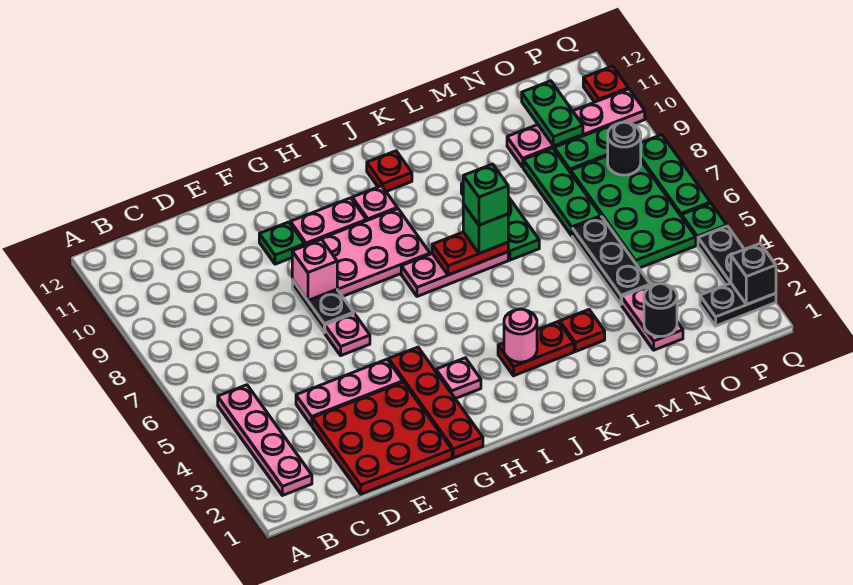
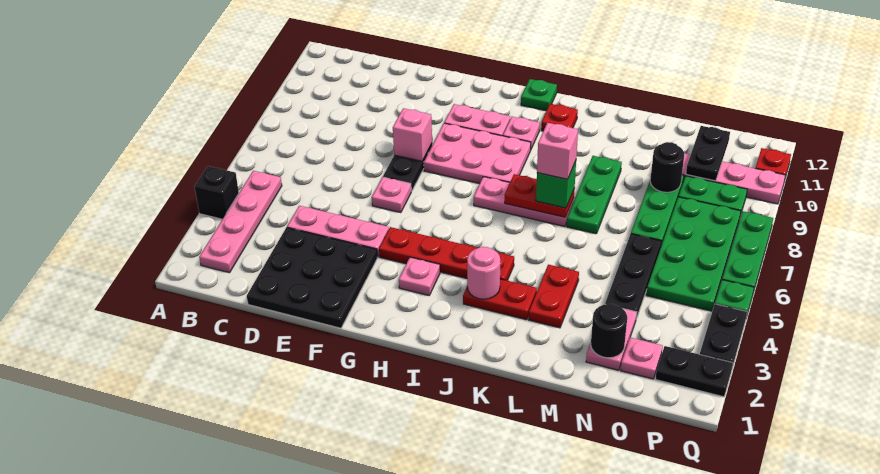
red plate D1:F3 level 1 -> black plate D1:F3 level 1
green plate F10 level 1 -> green plate I12 level 1
red plate G1:G4 level 1 -> red plate G4:J4 level 1
green brick K7 level 4 -> pink brick K7 level 4
red plate L3 level 1 -> red plate L3:L4 level 1
none -> pink plate O2 level 1
green plate O10:O11 level 2 -> black plate O10:O11 level 2
black round brick P8 level 2 -> black round brick N9 level 2
black brick Q2 level 2 -> black brick A4 level 1

